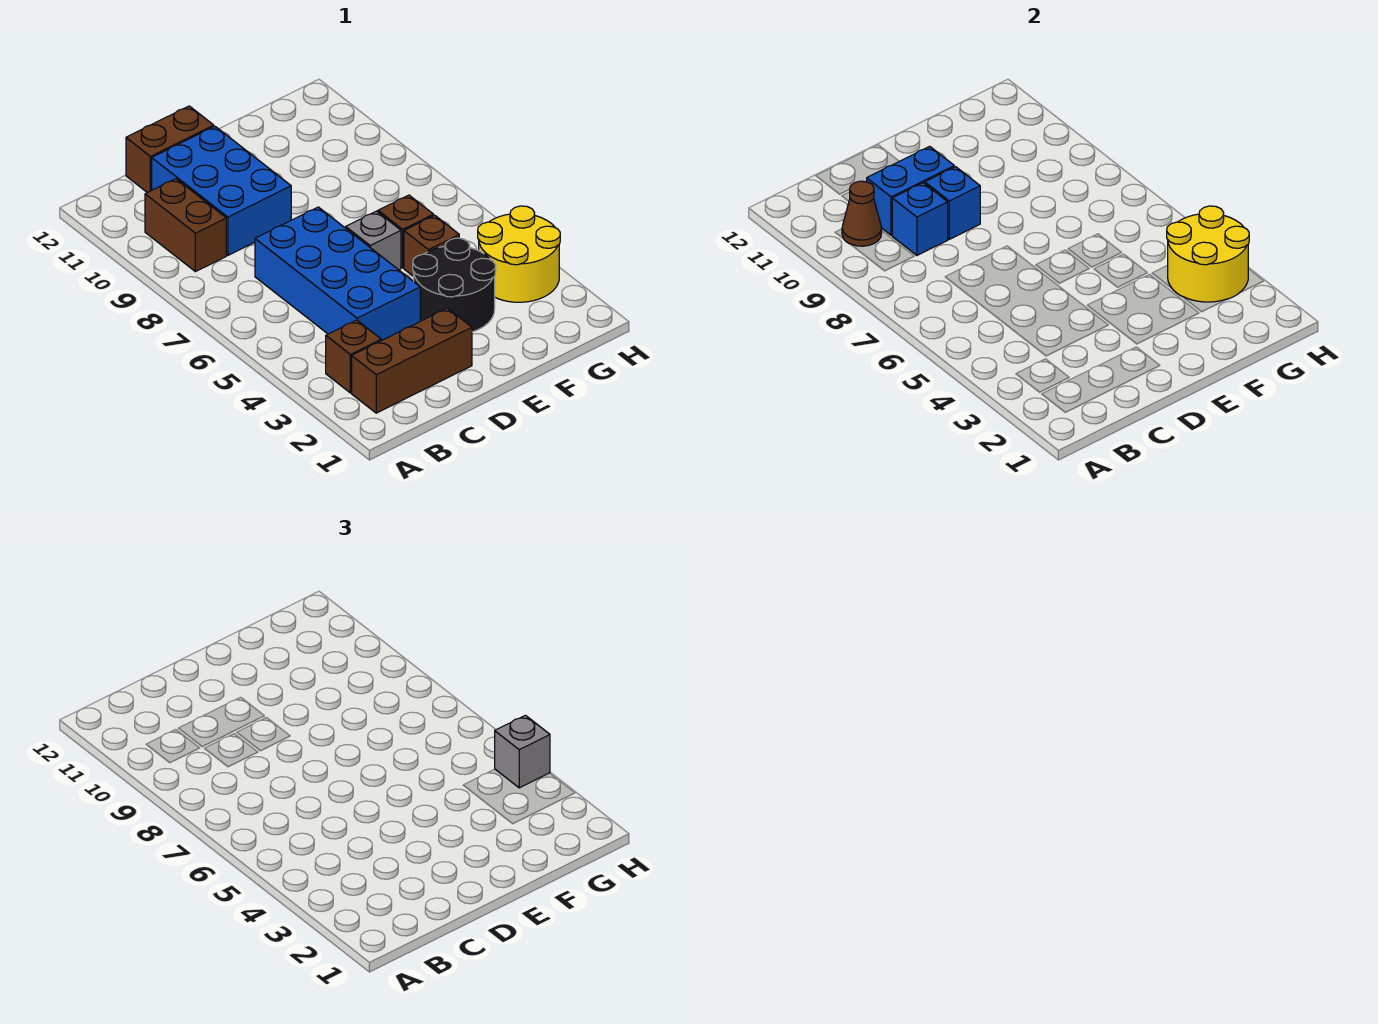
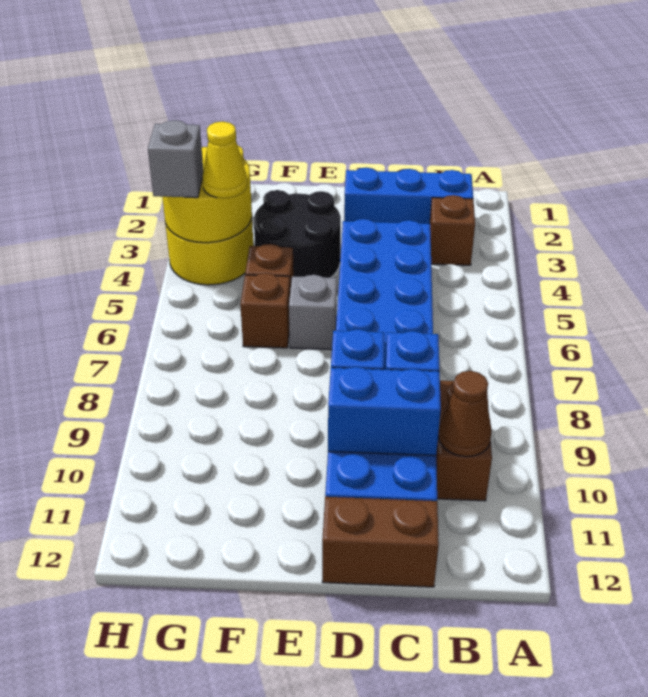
brown brick B2:D2 level 1 -> blue brick B2:D2 level 1
none -> yellow cone G4 level 3

